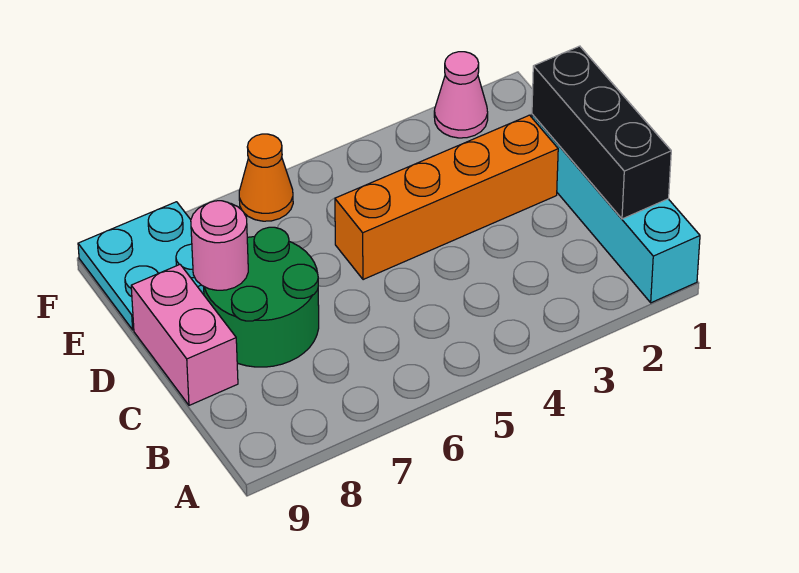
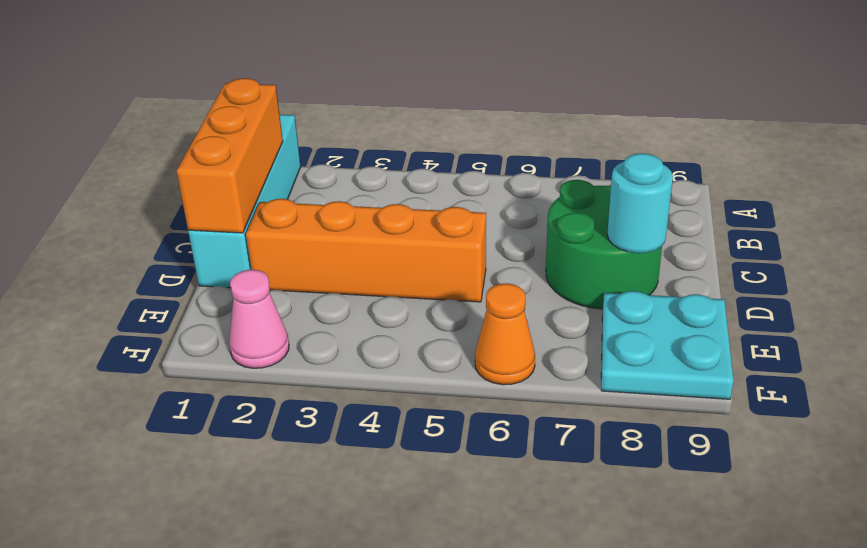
black brick B1:D1 level 2 -> orange brick B1:D1 level 2
pink brick C9:D9 level 1 -> none
pink round brick D8 level 2 -> cyan round brick D8 level 2

